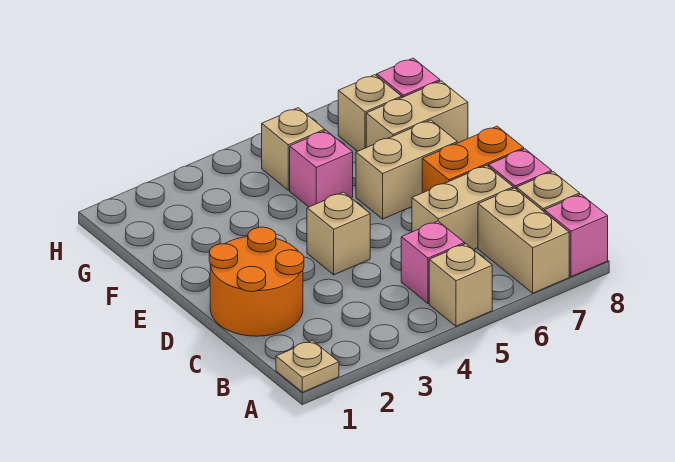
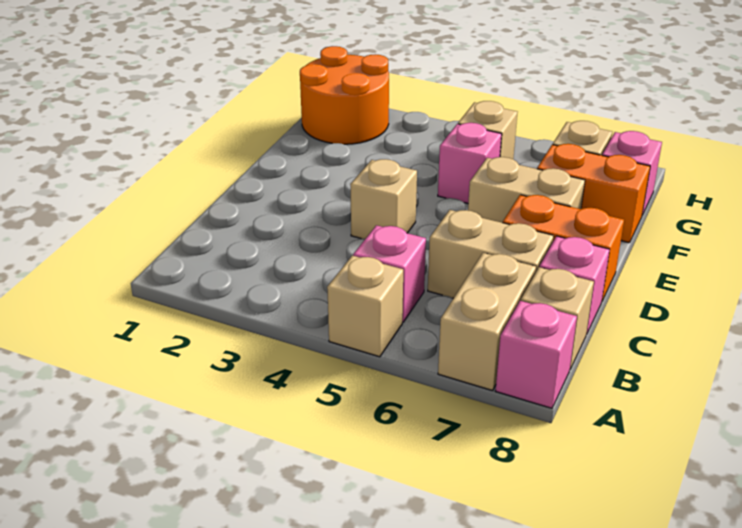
tan plate A1 level 1 -> none
orange round brick C1:D2 level 1 -> orange round brick G1:H2 level 1
tan brick F7:F8 level 1 -> orange brick F7:F8 level 1

